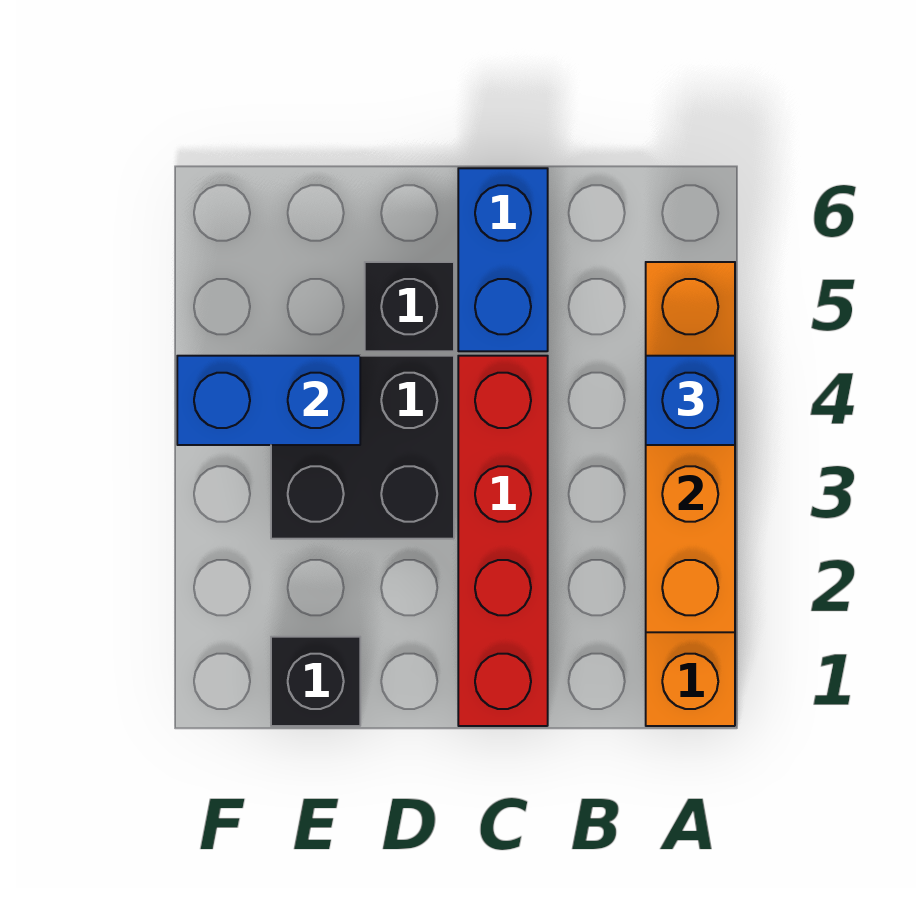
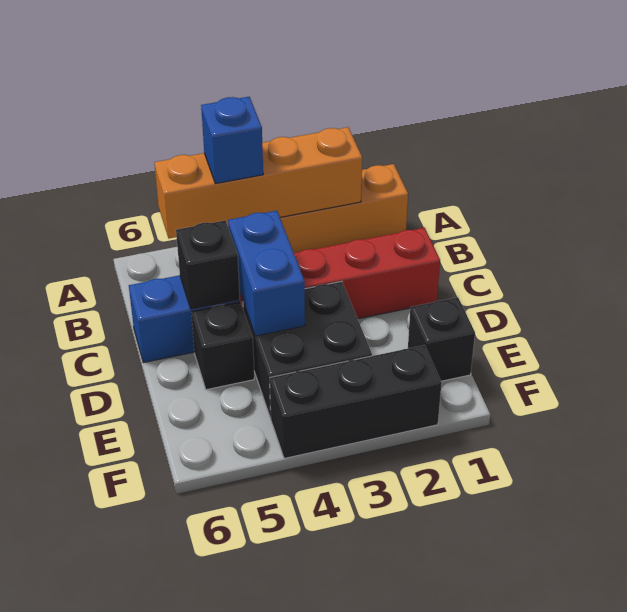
none -> black brick C5 level 2
blue brick E4:F4 level 2 -> blue brick C4:D4 level 2
none -> black brick F2:F4 level 1

